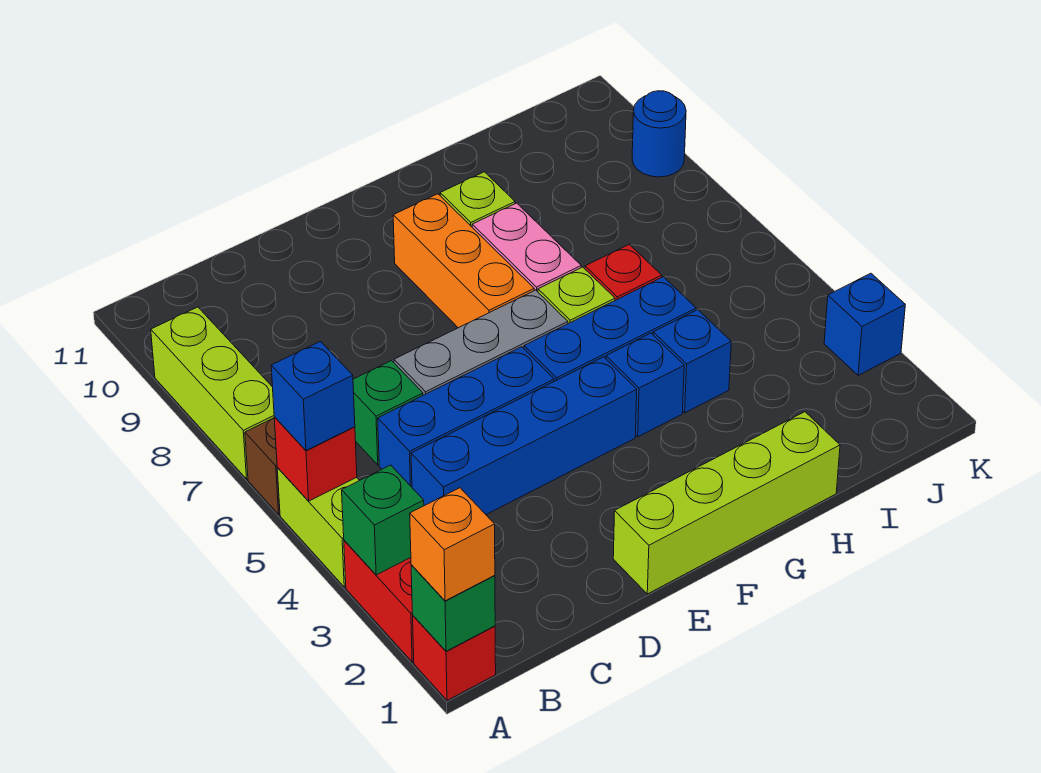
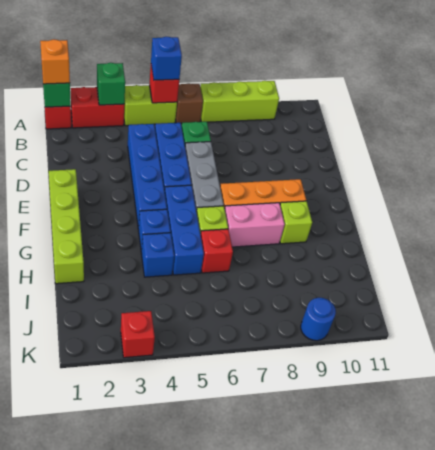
blue brick K3 level 1 -> red brick K3 level 1

